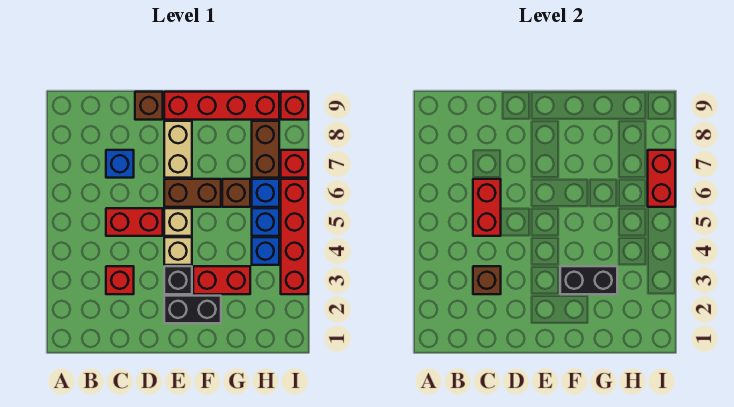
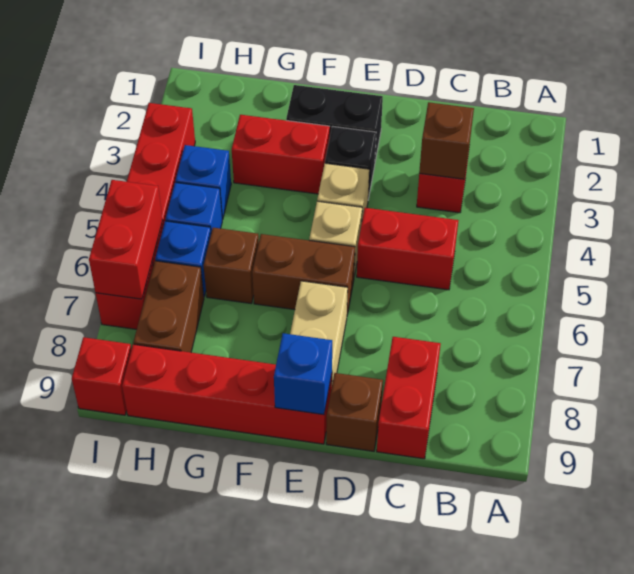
red brick C5:C6 level 2 -> red brick C8:C9 level 1
blue brick C7 level 1 -> blue brick E9 level 2
black brick F3:G3 level 2 -> none

